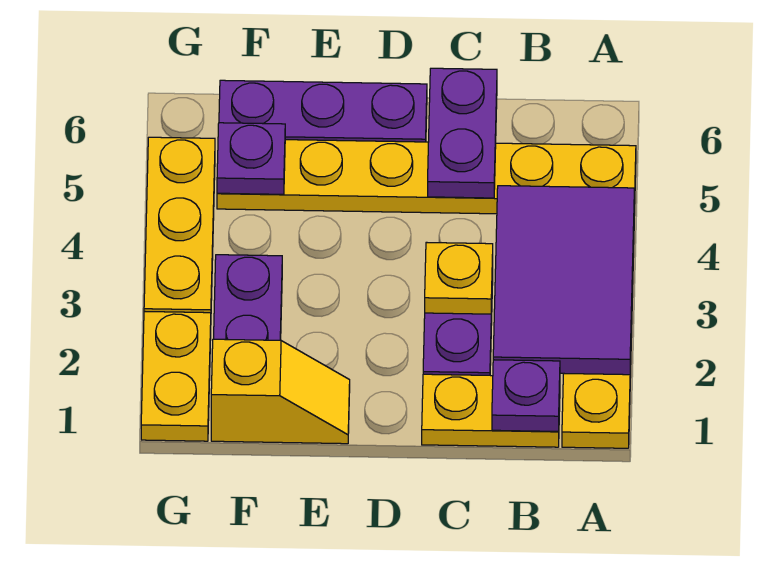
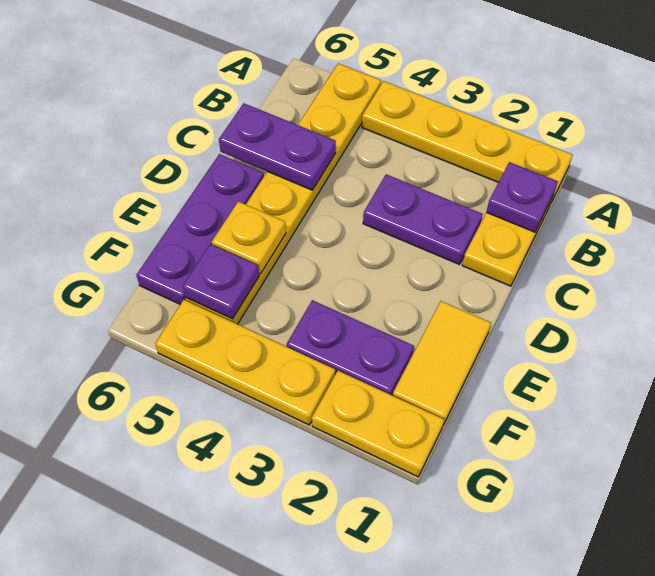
purple tile A2:B4 level 2 -> none
yellow plate C3 level 2 -> yellow plate E5 level 2
yellow slope E1:F1 level 1 top F -> yellow tile E1:F1 level 1

